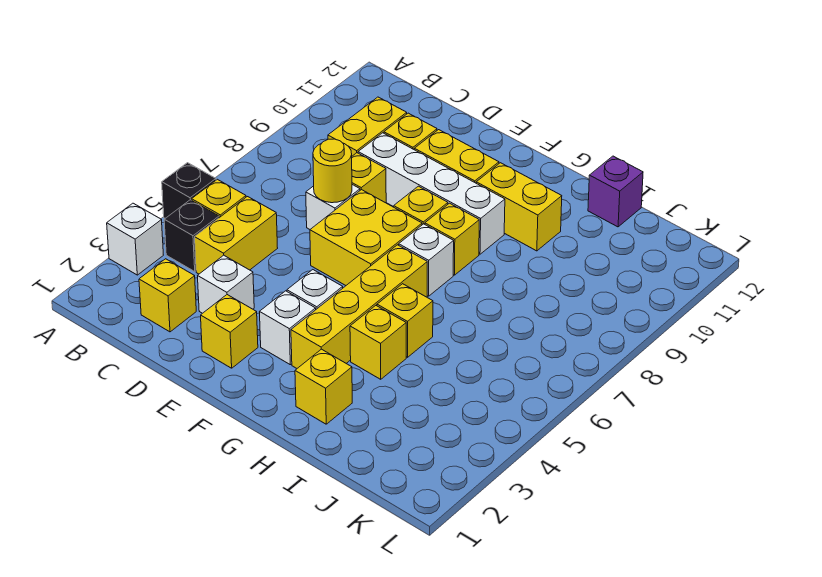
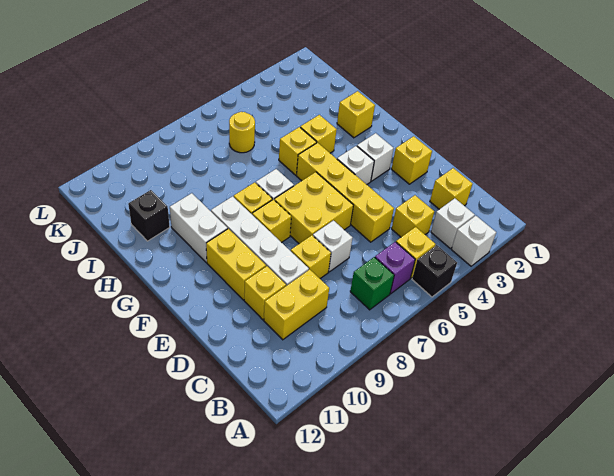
black brick B4 level 1 -> black brick I11 level 1
none -> green brick B7 level 1
yellow brick C4:C5 level 1 -> yellow brick C4 level 1
white brick D3 level 1 -> white brick B3 level 1
yellow round brick D7 level 2 -> yellow round brick J6 level 1
yellow brick G3:G6 level 1 -> yellow brick D5:G5 level 1
yellow brick G10:H10 level 1 -> white brick G10:H10 level 1
purple brick I12 level 1 -> purple brick B6 level 1

